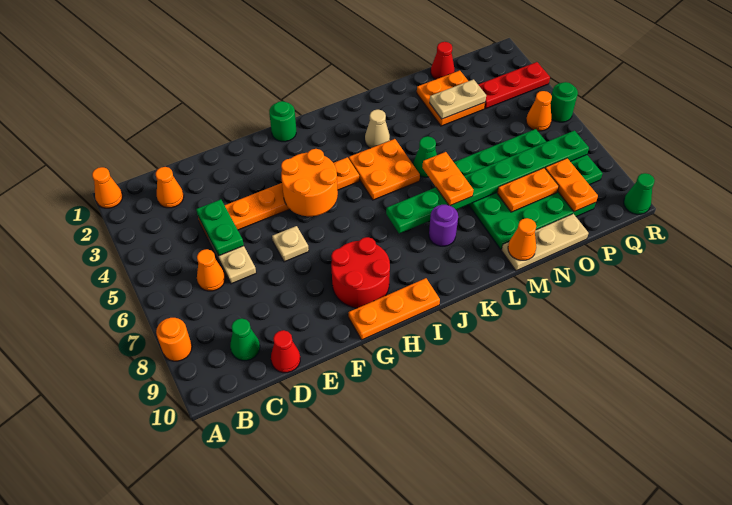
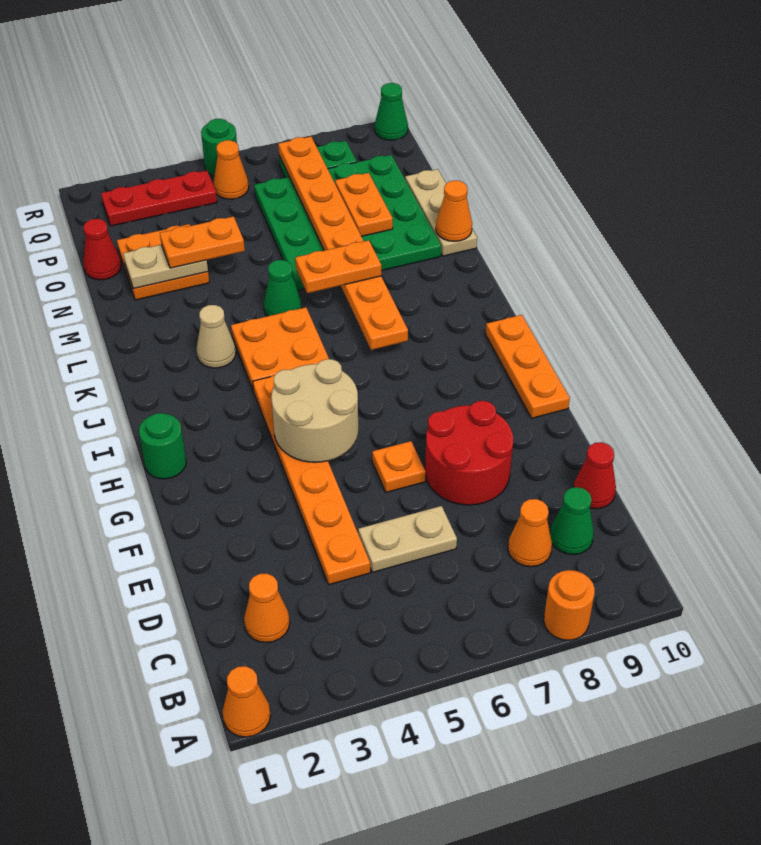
orange cone C6 level 1 -> orange cone C8 level 1
green plate D4:D5 level 2 -> none
tan plate F6 level 1 -> orange plate F6 level 1
orange round brick G4:H5 level 2 -> tan round brick G4:H5 level 2
red round brick G8:H9 level 1 -> red round brick E7:F8 level 1
green plate J7:Q7 level 2 -> orange plate J7:Q7 level 2
purple round brick K8 level 1 -> none
tan plate N3:O3 level 2 -> tan plate N2:N3 level 2
red plate P3:R3 level 1 -> red plate Q2:Q4 level 1
orange plate P8:P9 level 2 -> orange plate N3:N4 level 3

